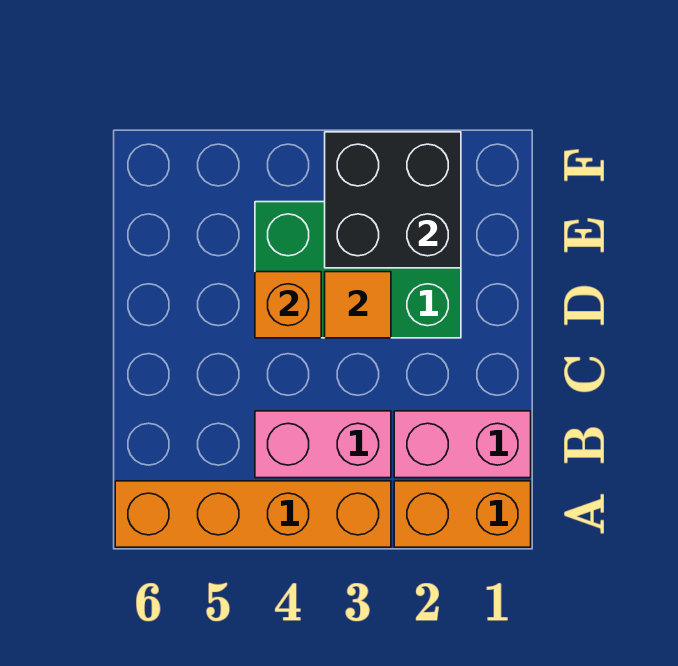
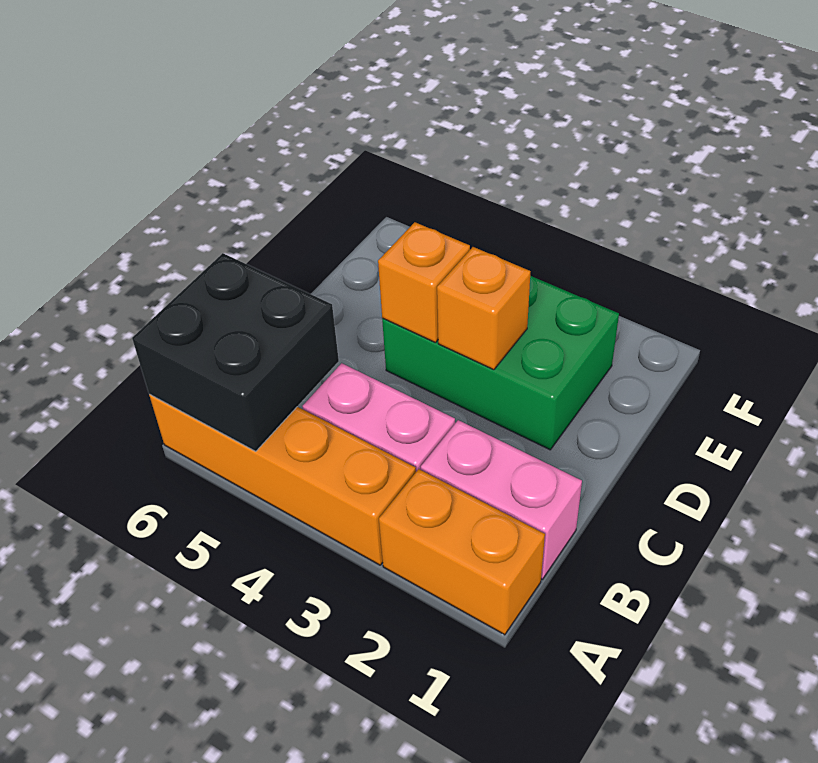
orange tile D3 level 2 -> orange brick D3 level 2
black brick E2:F3 level 2 -> black brick A5:B6 level 2

